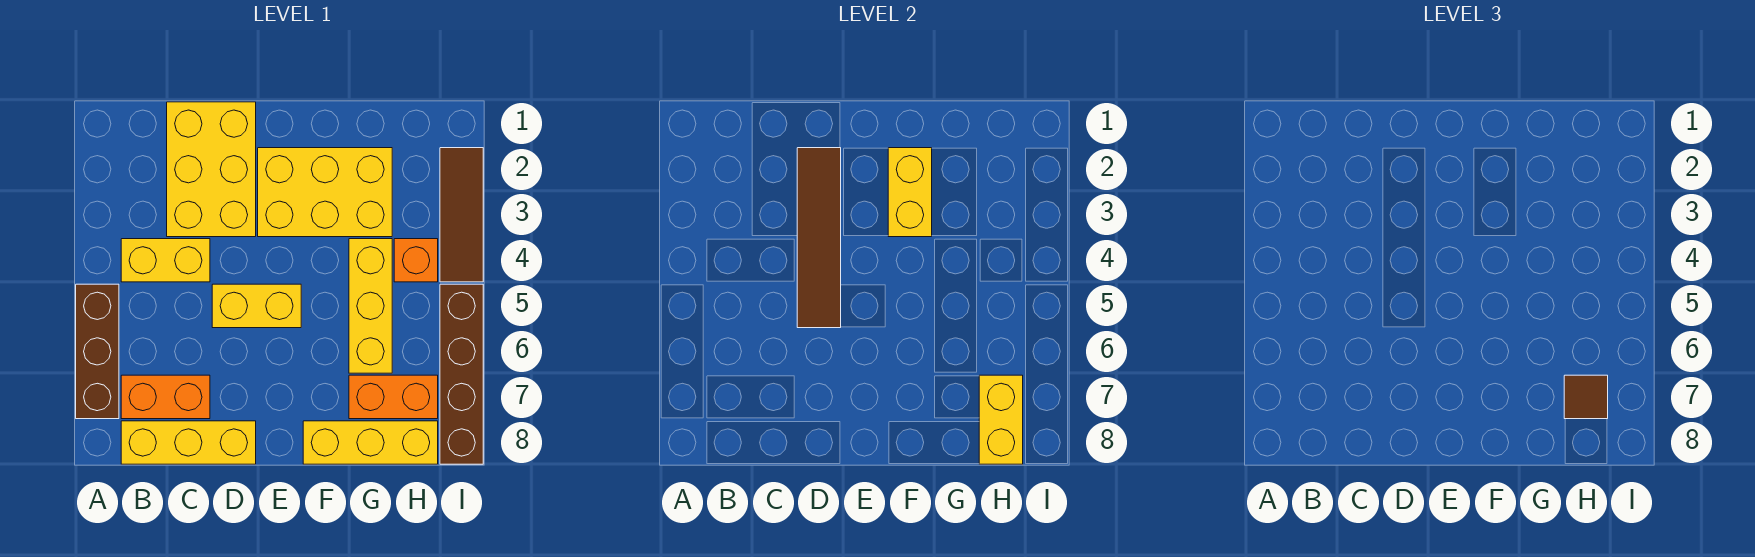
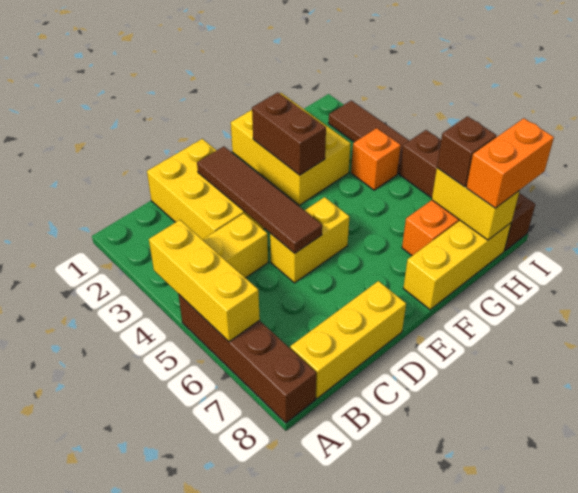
brown brick A5:A7 level 1 -> brown brick A5:A8 level 1
orange brick B7:C7 level 1 -> orange brick H8:I8 level 3
yellow brick E2:G3 level 1 -> yellow brick F1:G3 level 1
yellow brick F2:F3 level 2 -> brown brick F2:F3 level 2
yellow brick G4:G6 level 1 -> yellow brick A4:A6 level 2
brown tile H7 level 3 -> brown brick H7 level 3

